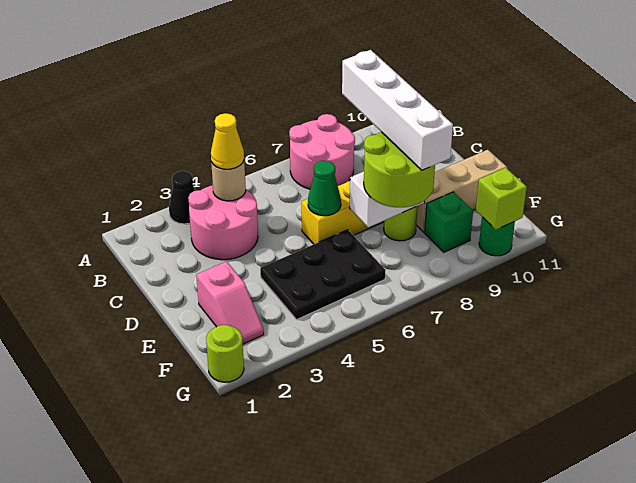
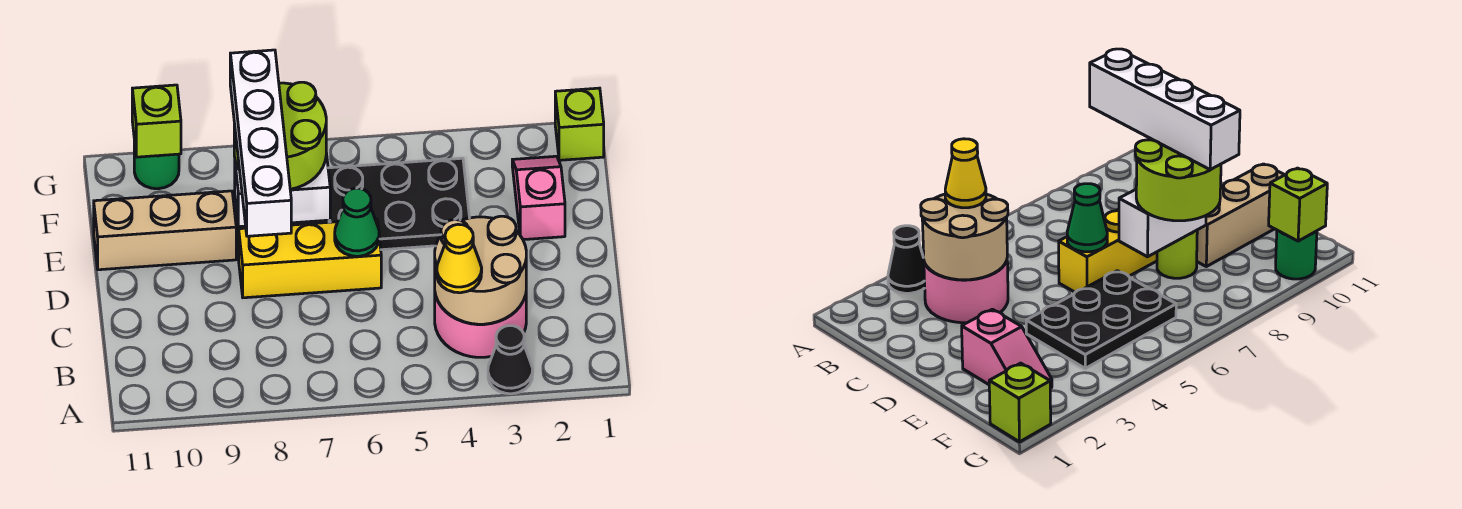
pink round brick A7:B8 level 1 -> none
tan round brick B4 level 2 -> tan round brick B3:C4 level 2
green brick F9 level 1 -> none
lime round brick G1 level 1 -> lime brick G1 level 1

